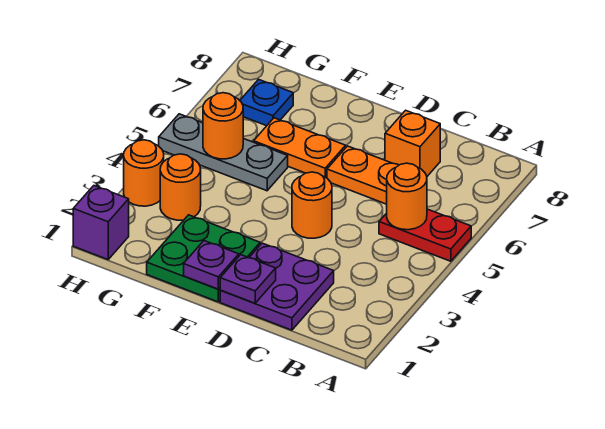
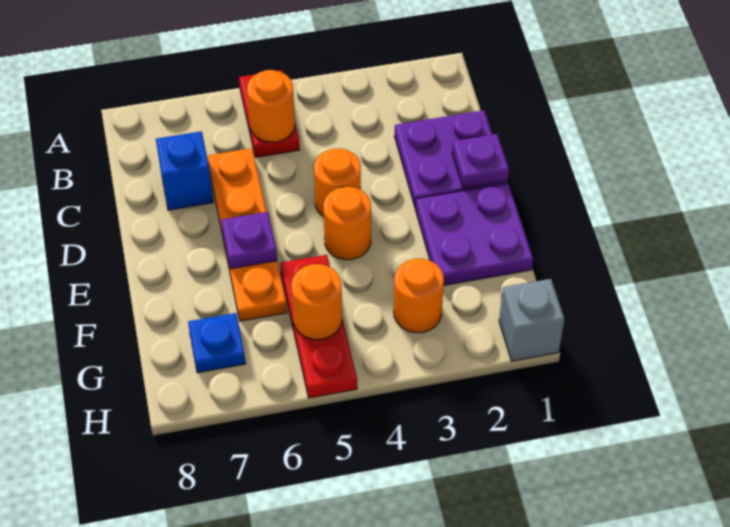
orange brick C7 level 1 -> blue brick C7 level 1
green plate E1:F2 level 1 -> purple plate E1:F2 level 1
purple plate E1 level 2 -> purple plate E6 level 2
grey plate F5:H5 level 1 -> red plate F5:H5 level 1
purple brick H1 level 1 -> grey brick H1 level 1
orange round brick H3 level 1 -> orange round brick E4 level 1

